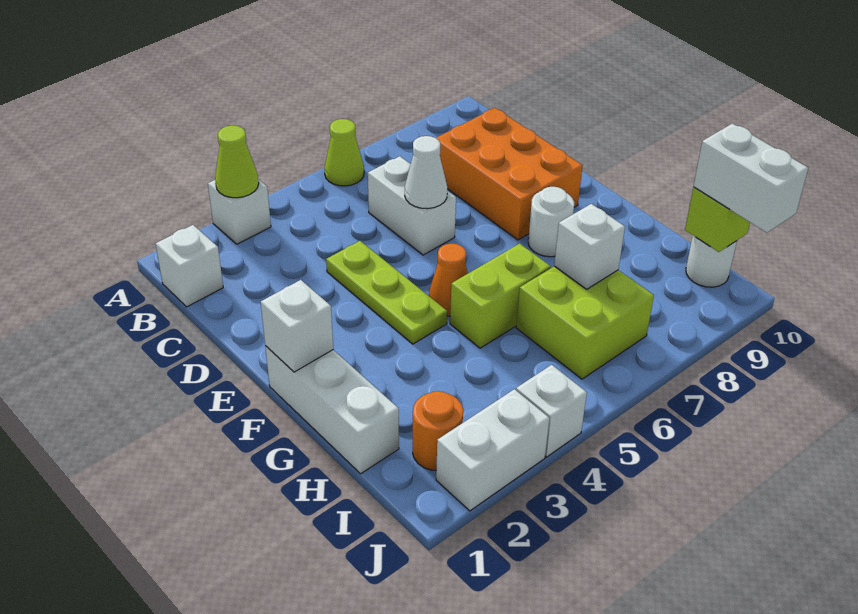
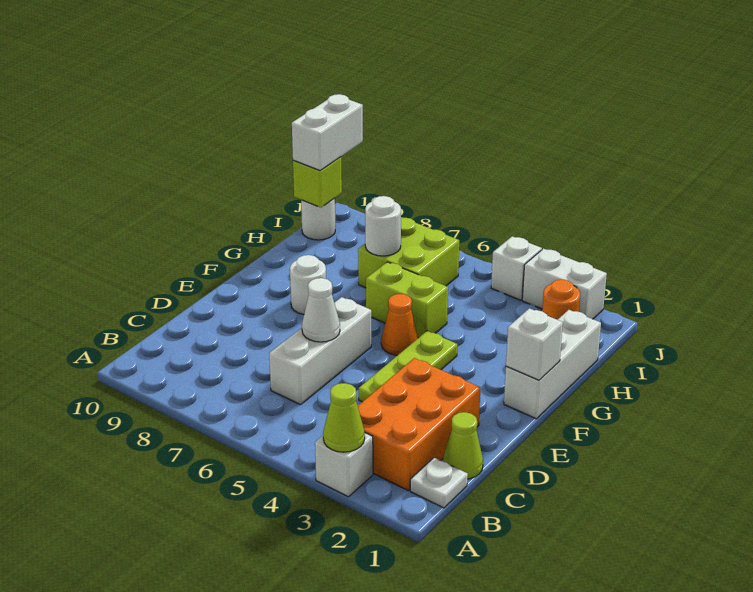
lime cone A6 level 1 -> lime cone C1 level 1
white brick B1 level 1 -> white plate B1 level 1
white brick C6:D6 level 1 -> white brick C6:E6 level 1
orange brick C8:E9 level 1 -> orange brick B2:D3 level 1
white brick H7 level 2 -> white round brick H7 level 2

